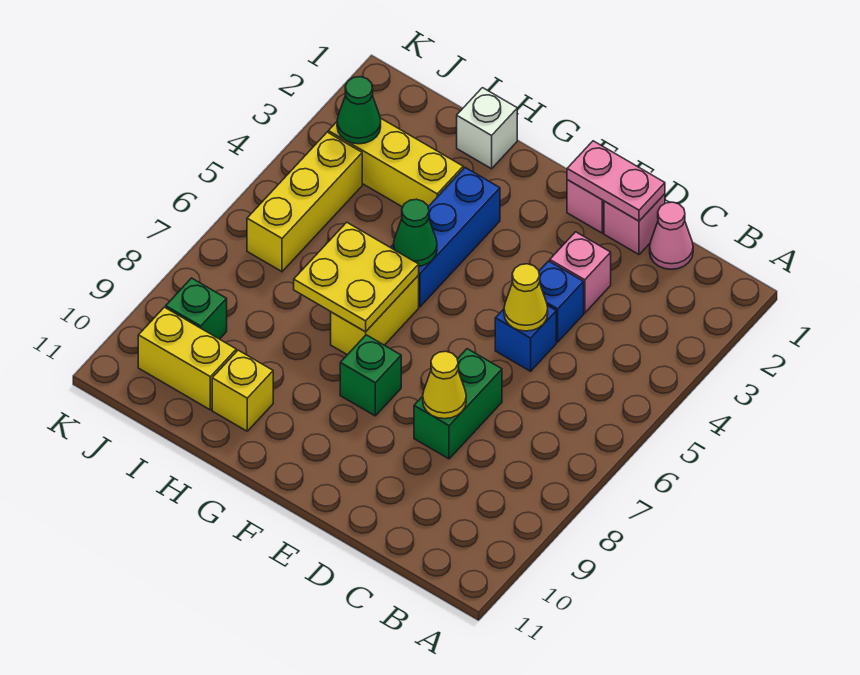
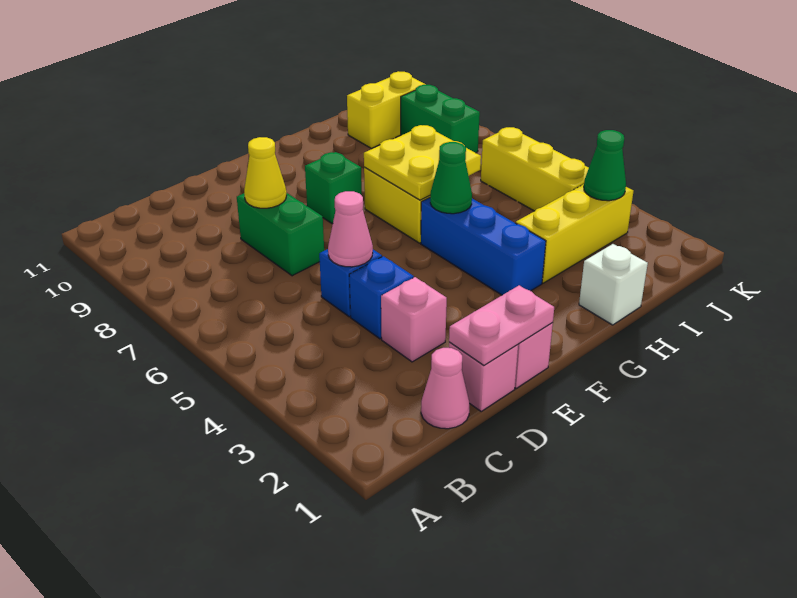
yellow cone D5 level 2 -> pink cone D5 level 2
yellow brick H10 level 1 -> none
green brick J9 level 1 -> green brick J8:J9 level 1

